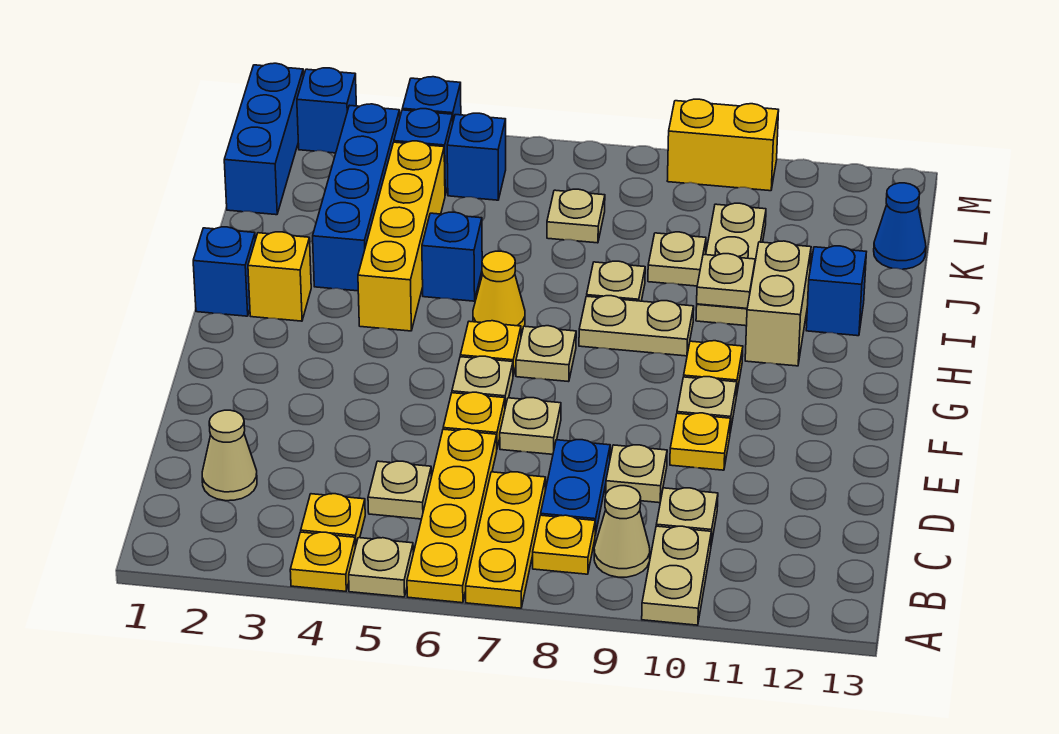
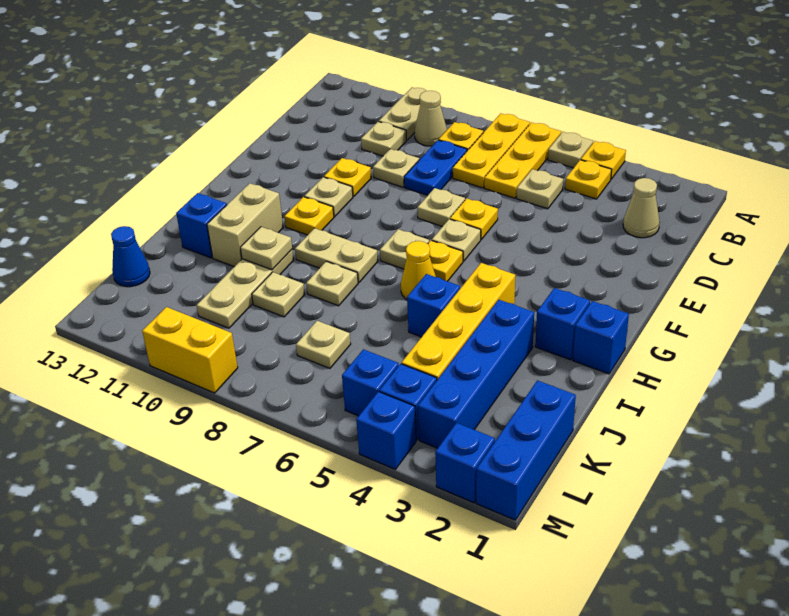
yellow plate A6:D6 level 1 -> yellow plate A6:C6 level 1
yellow brick H2 level 1 -> blue brick H2 level 1

